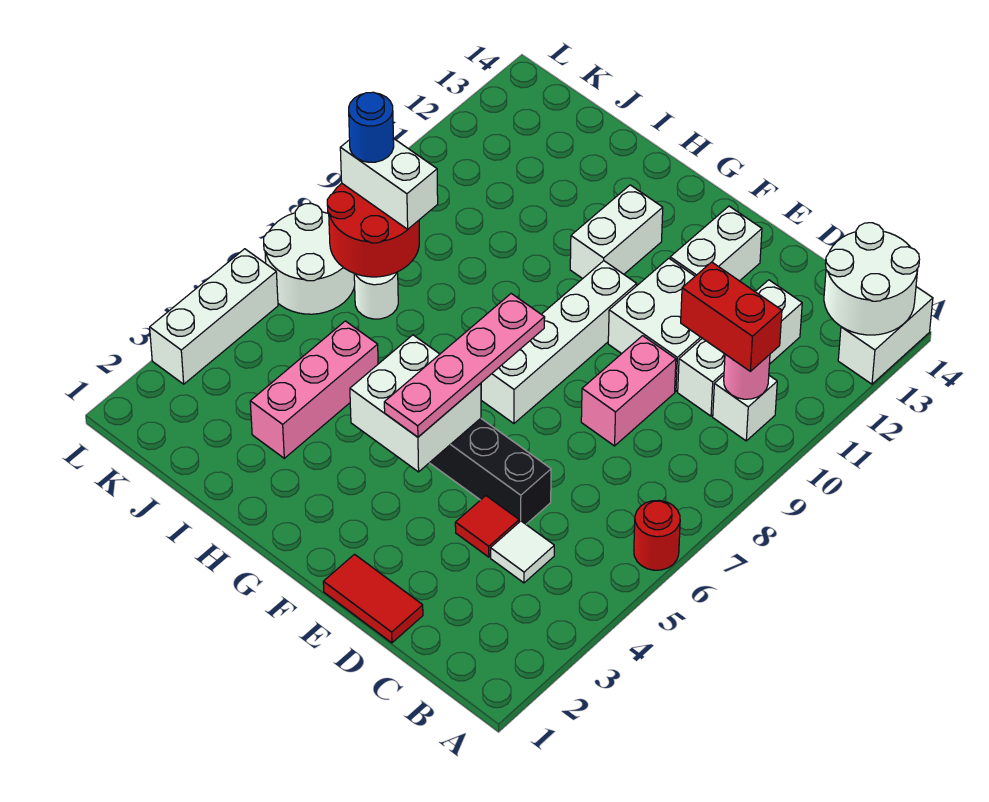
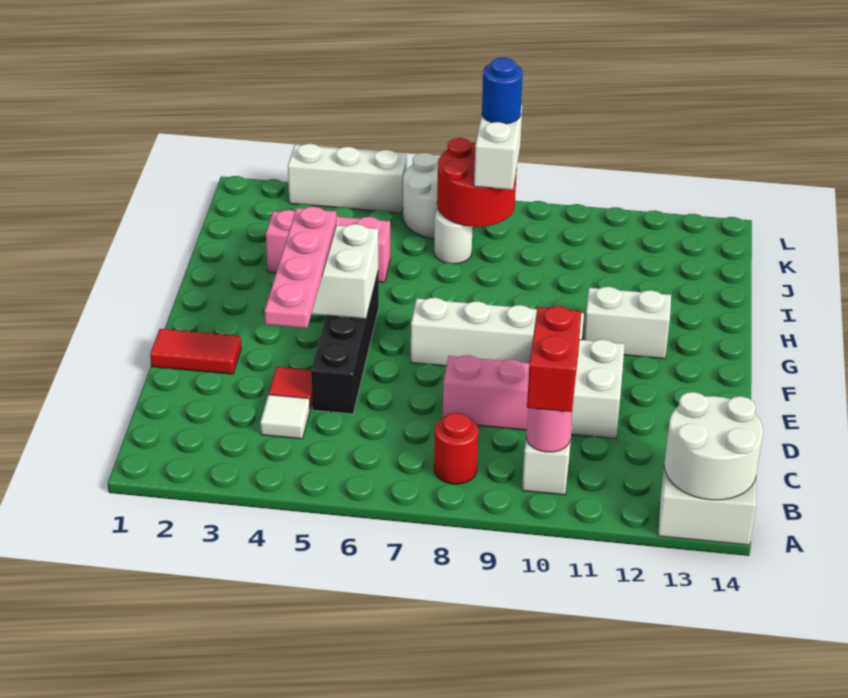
red round brick A6 level 1 -> red round brick B8 level 1
white brick C10:C12 level 1 -> none
red tile D1:E1 level 1 -> red tile E1:E2 level 1
white brick E12:E13 level 1 -> none
pink plate F4:F7 level 3 -> pink plate D4:G4 level 3

